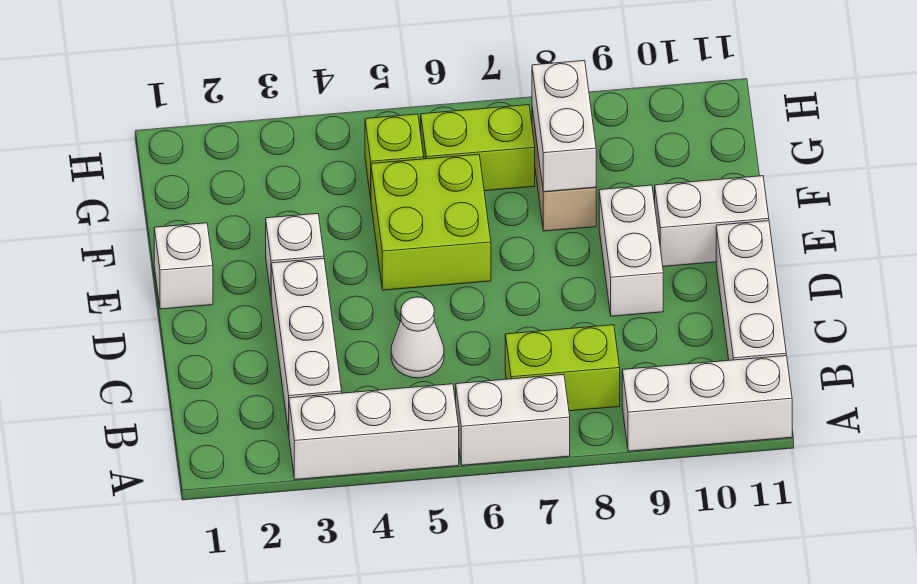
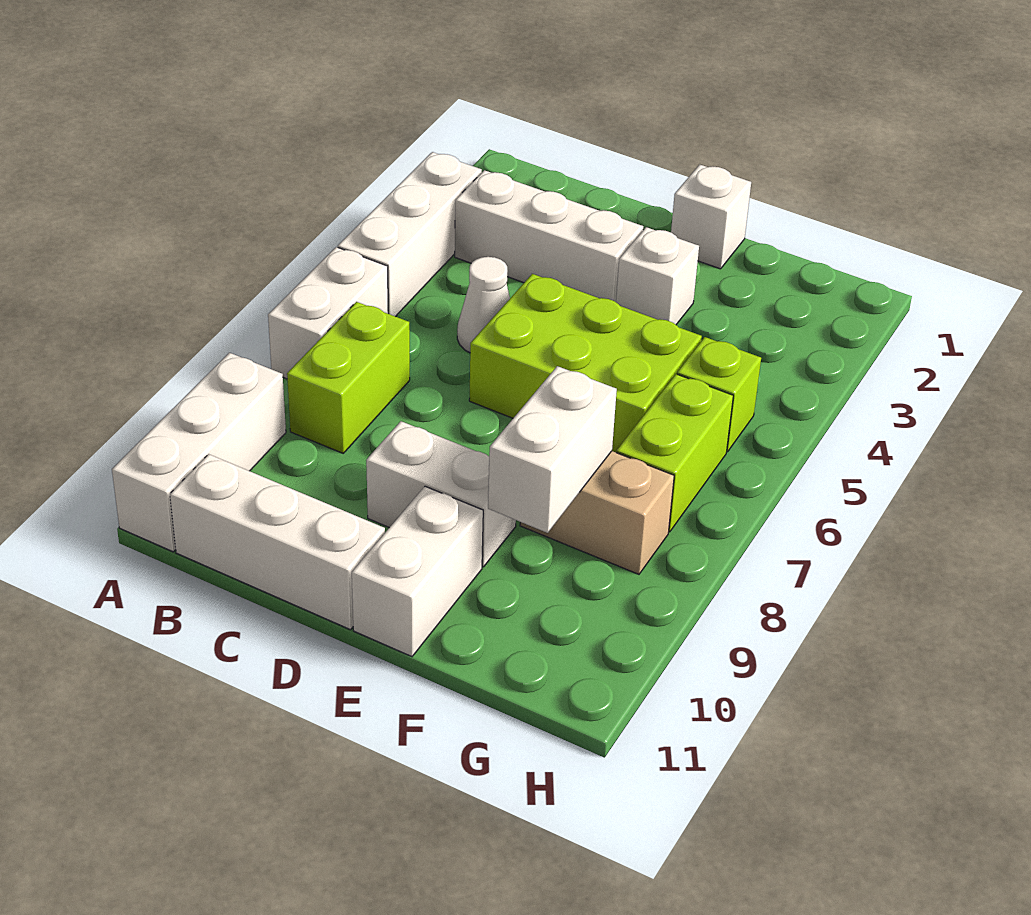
lime brick E5:F6 level 1 -> lime brick D5:F6 level 1
white brick F8:G8 level 2 -> white brick F8:F9 level 2

